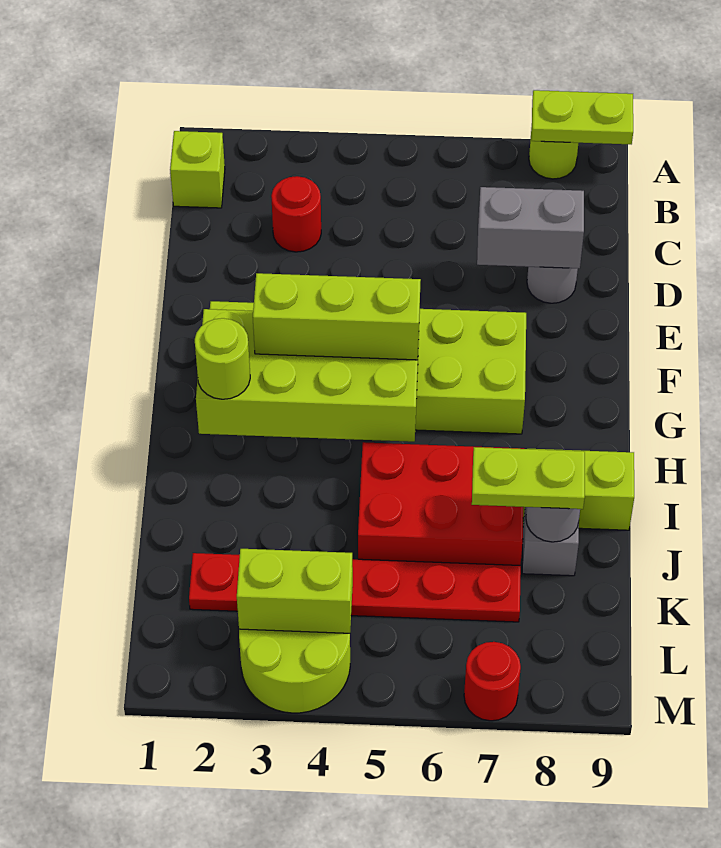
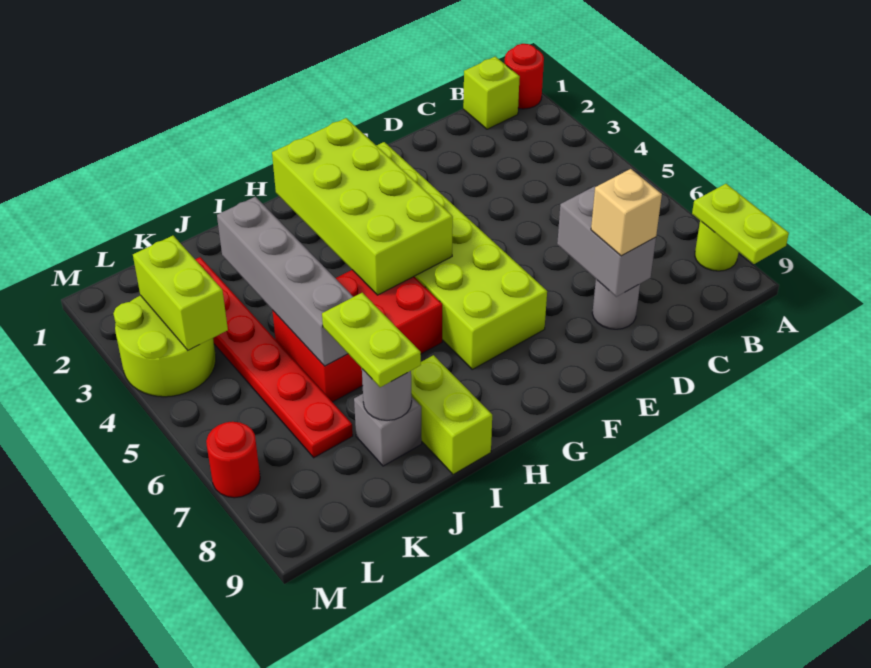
red round brick C3 level 1 -> red round brick A1 level 1
none -> tan brick D8 level 3
lime brick G3:G5 level 3 -> none
lime round brick H2 level 3 -> none
red brick I5:J7 level 1 -> red brick H5:J6 level 1
none -> grey brick J3:J6 level 2

